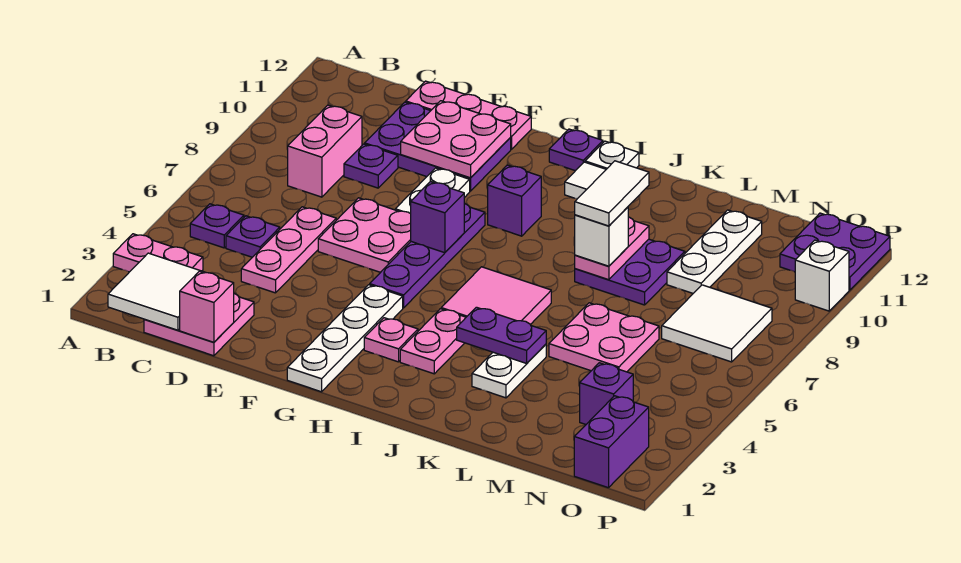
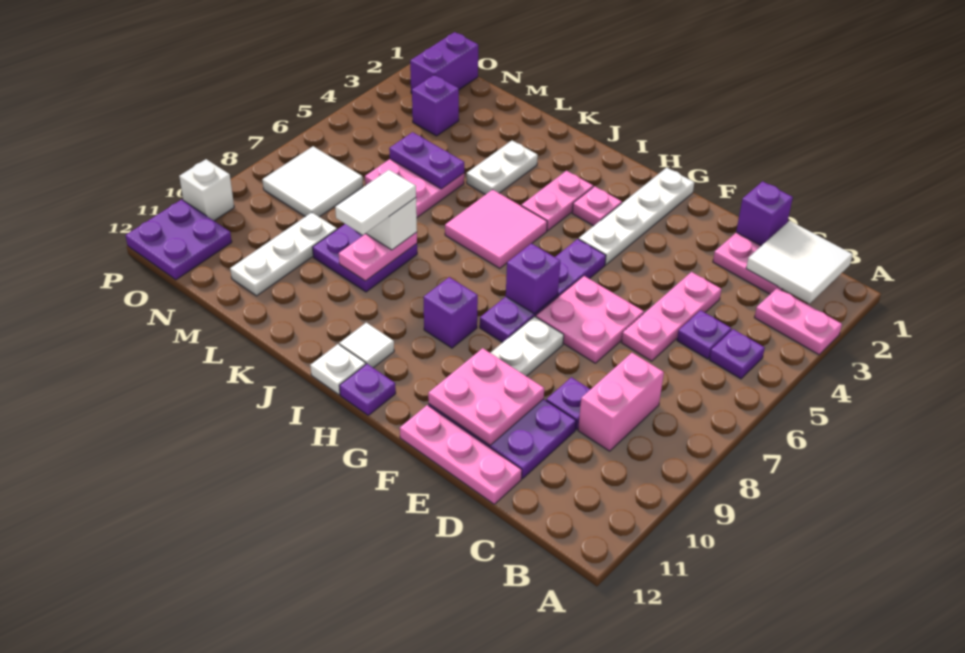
pink brick D1 level 2 -> purple brick D1 level 2
purple plate J4:K4 level 2 -> purple plate L5:M5 level 2

